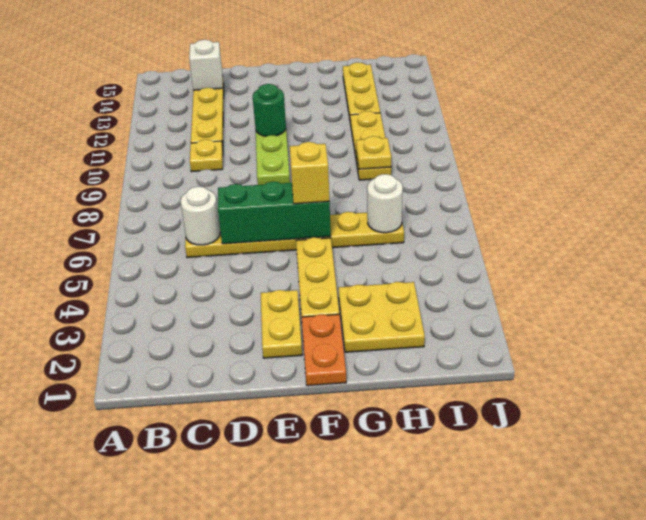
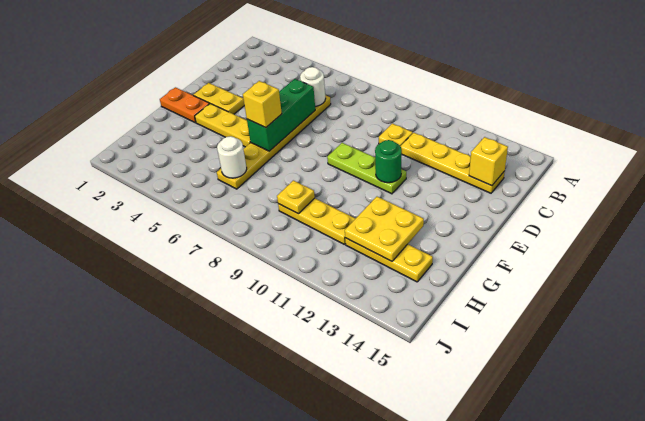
white brick C14 level 2 -> yellow brick C14 level 2
yellow plate G2:H3 level 1 -> yellow plate G12:H13 level 2

